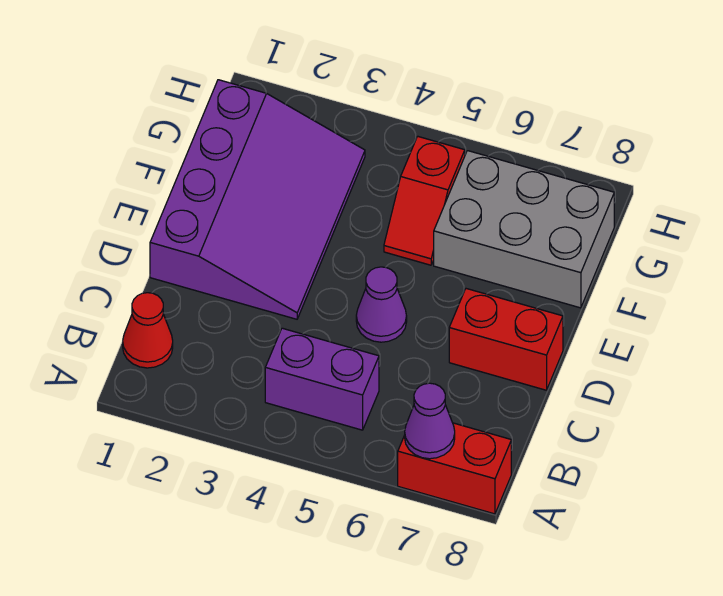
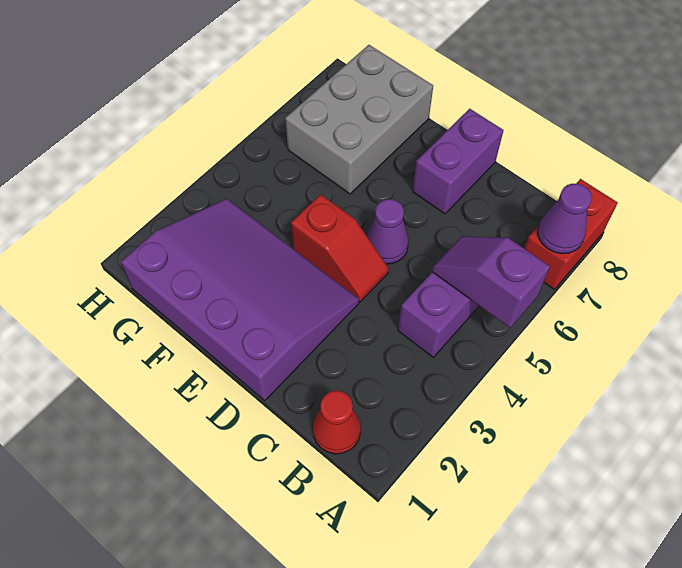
none -> purple slope A5:B5 level 2 top A
red brick D7:D8 level 1 -> purple brick D7:D8 level 1
red slope F5:G5 level 1 top G -> red slope D4:E4 level 1 top E

